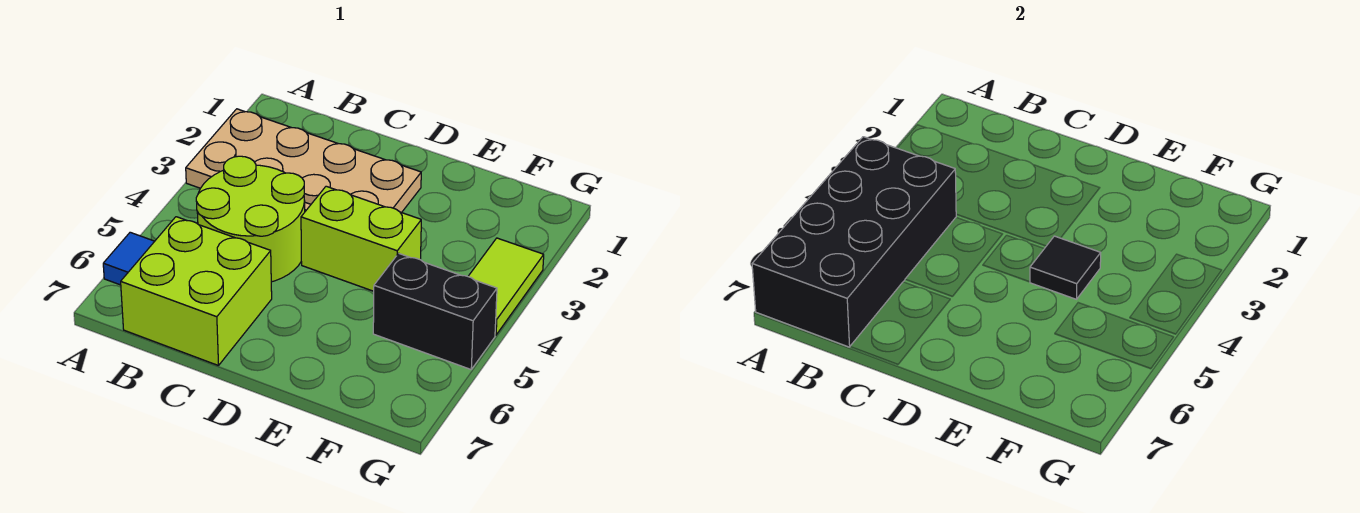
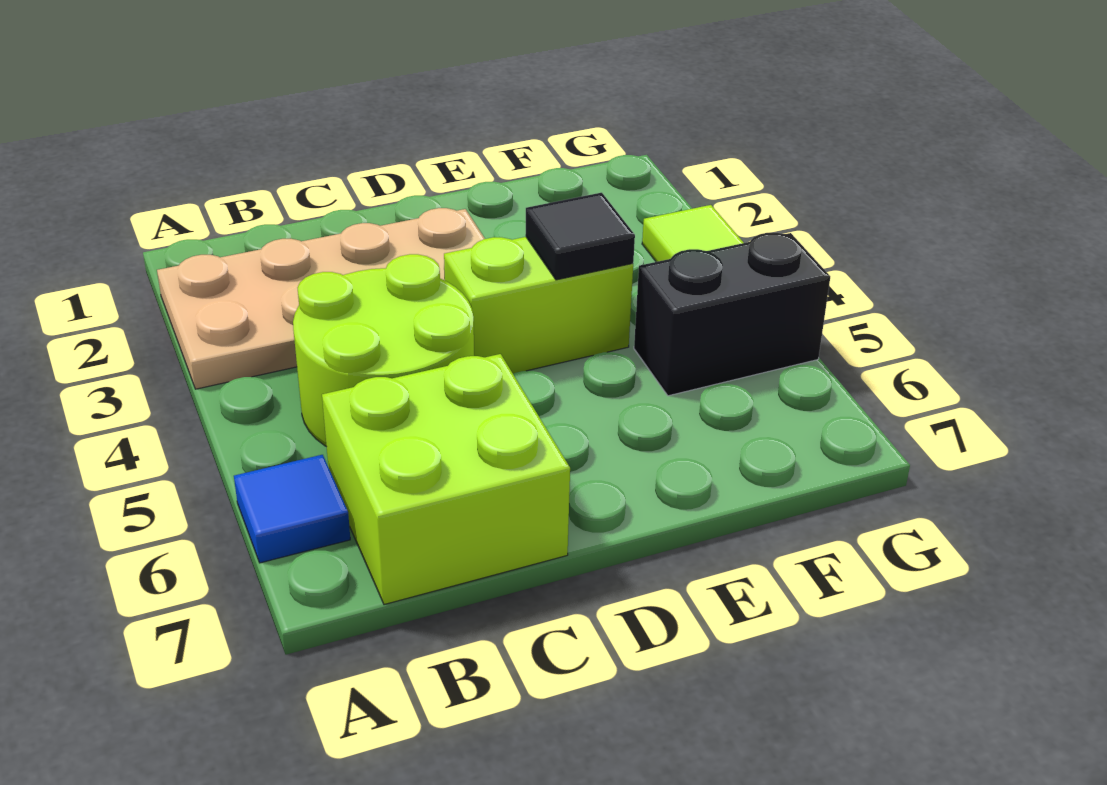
black brick A4:B7 level 2 -> none

